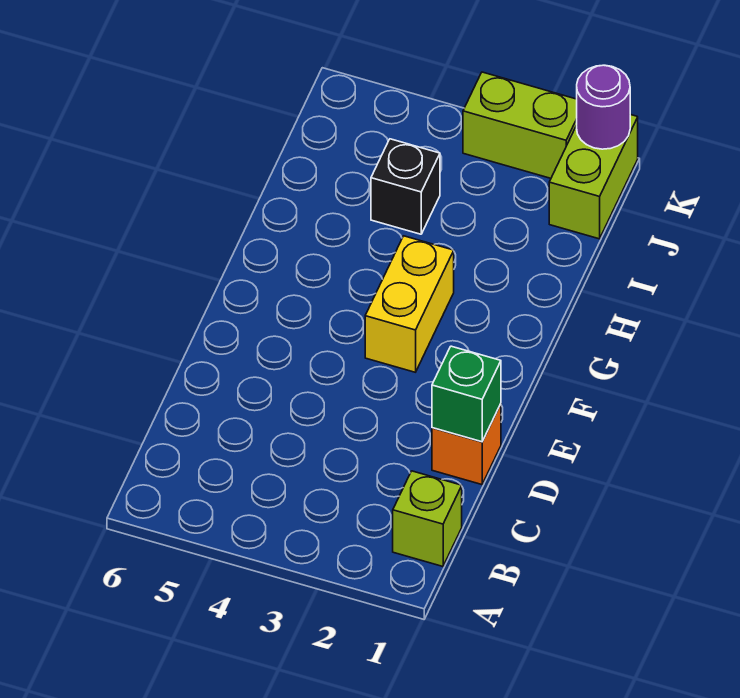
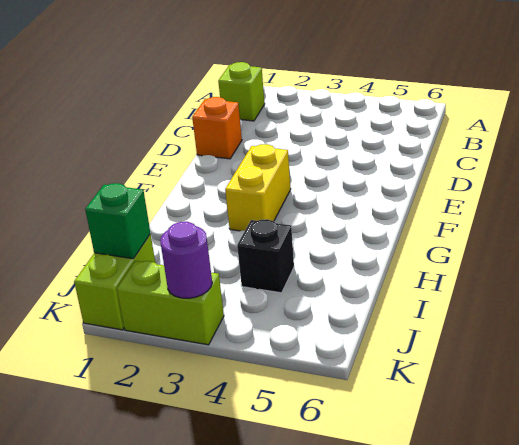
green brick D1 level 2 -> green brick J1 level 2
purple round brick K1 level 2 -> purple round brick K3 level 2

